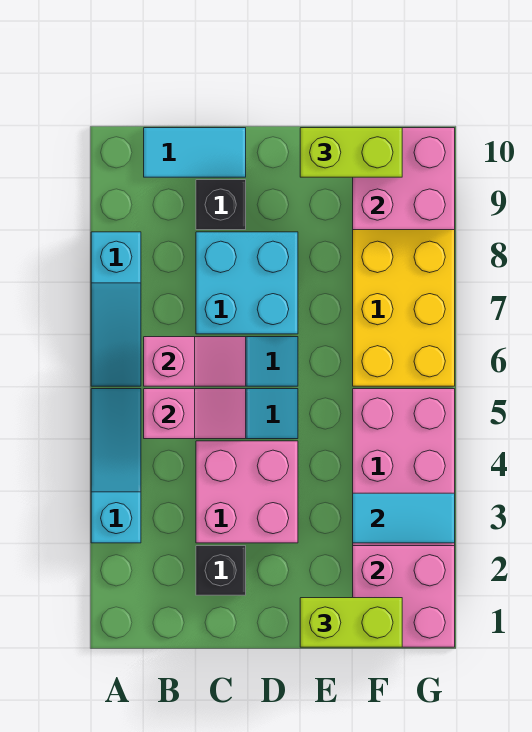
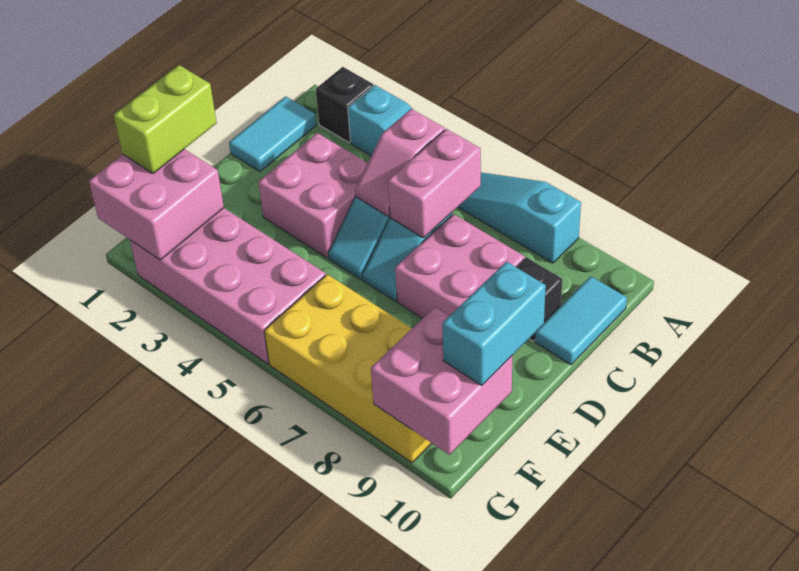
pink slope B6:C6 level 2 top B -> pink brick B6:C6 level 2
black brick C2 level 1 -> black brick A2 level 1
cyan brick C7:D8 level 1 -> pink brick C7:D8 level 1
lime brick E10:F10 level 3 -> cyan brick E10:F10 level 3
cyan tile F3:G3 level 2 -> cyan tile B1:C1 level 1

